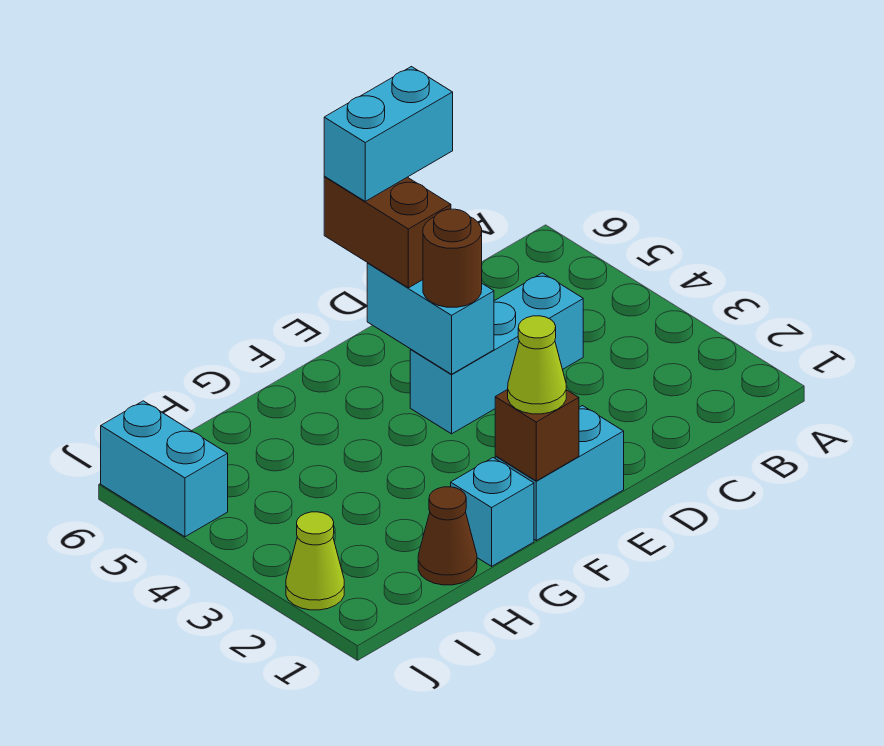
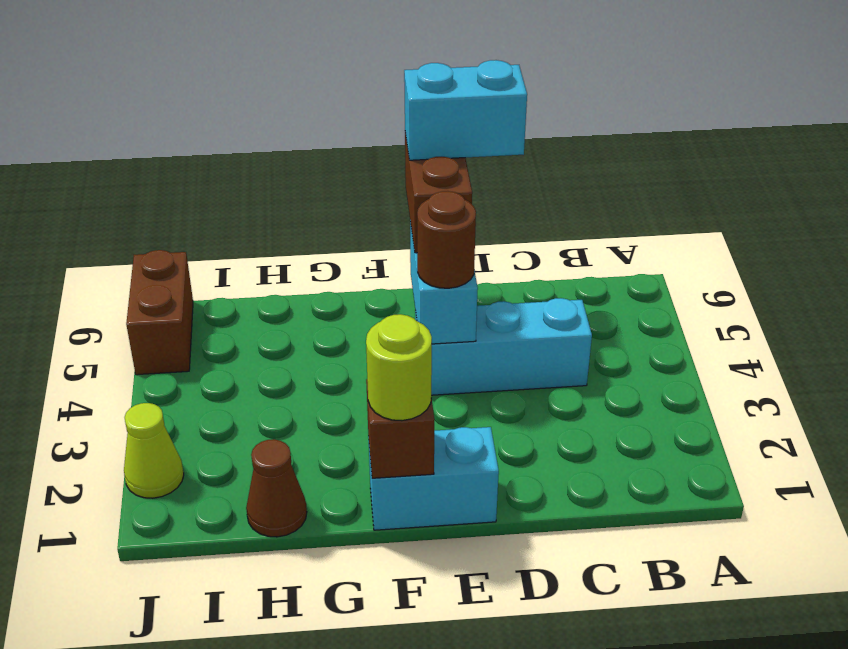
lime cone F1 level 3 -> lime round brick F1 level 3
cyan brick G1 level 1 -> none
cyan brick J5:J6 level 1 -> brown brick J5:J6 level 1

